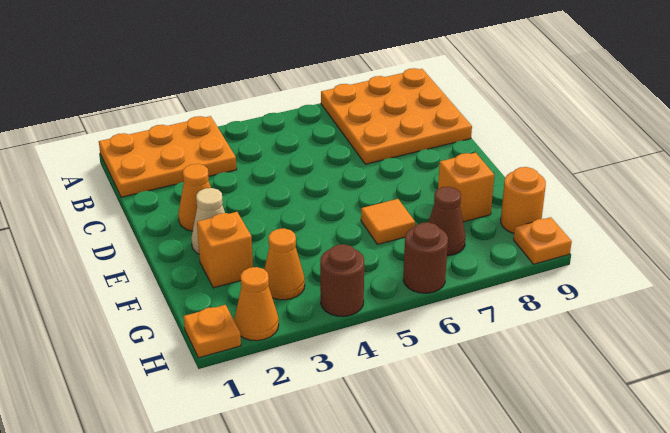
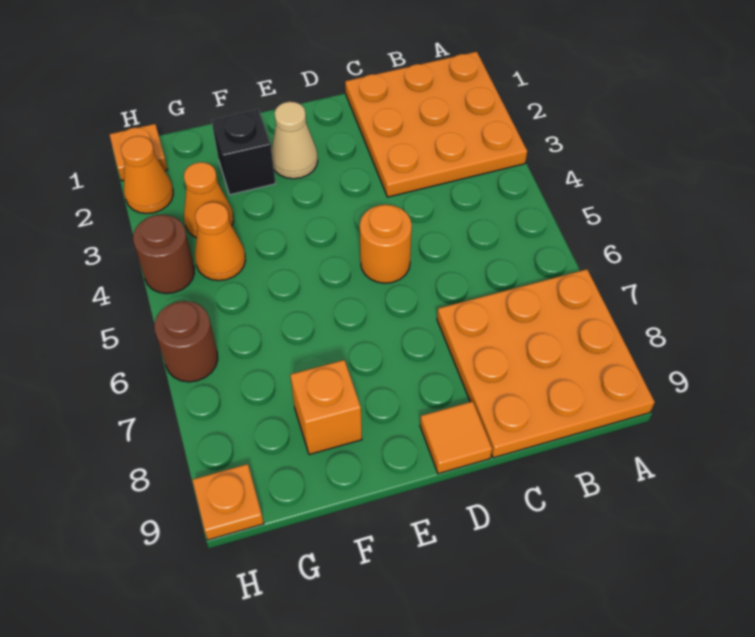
orange plate A1:B3 level 1 -> orange plate A1:C3 level 1
orange cone D2 level 1 -> orange cone G4 level 1
orange brick F2 level 1 -> black brick F2 level 1
orange tile F6 level 1 -> orange tile D9 level 1
brown cone G7 level 1 -> none
orange round brick G9 level 1 -> orange round brick D5 level 1

